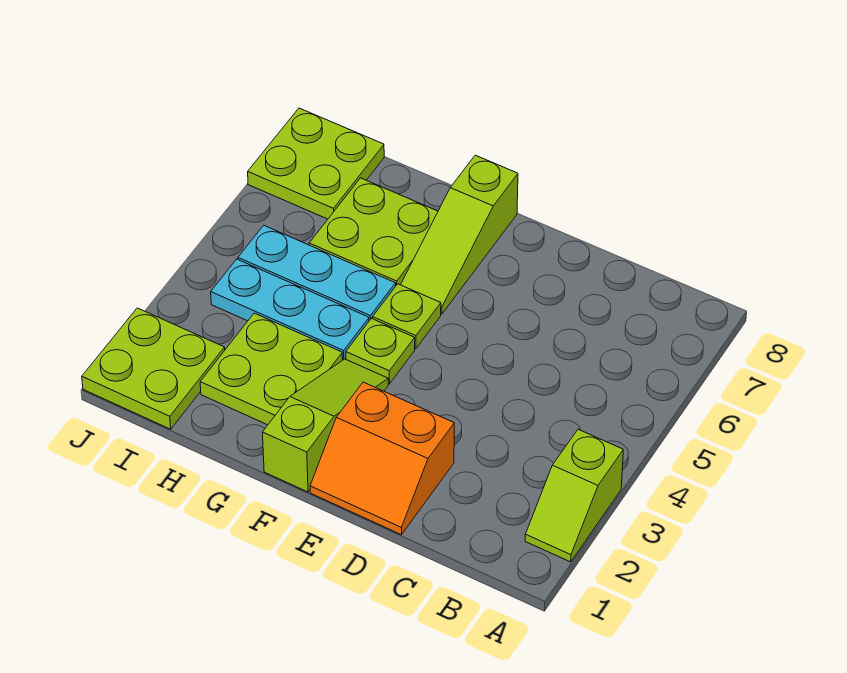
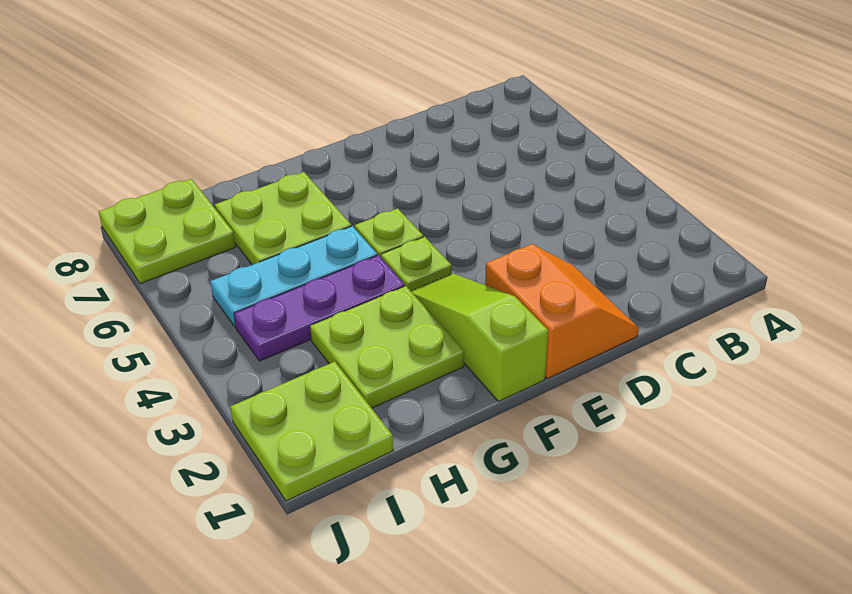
lime slope A2:A3 level 1 top 3 -> none
orange slope D1:E2 level 1 top 2 -> orange slope D1:E2 level 1 top E
lime slope F6:F8 level 1 top 8 -> none
cyan plate G4:I4 level 1 -> purple plate G4:I4 level 1

